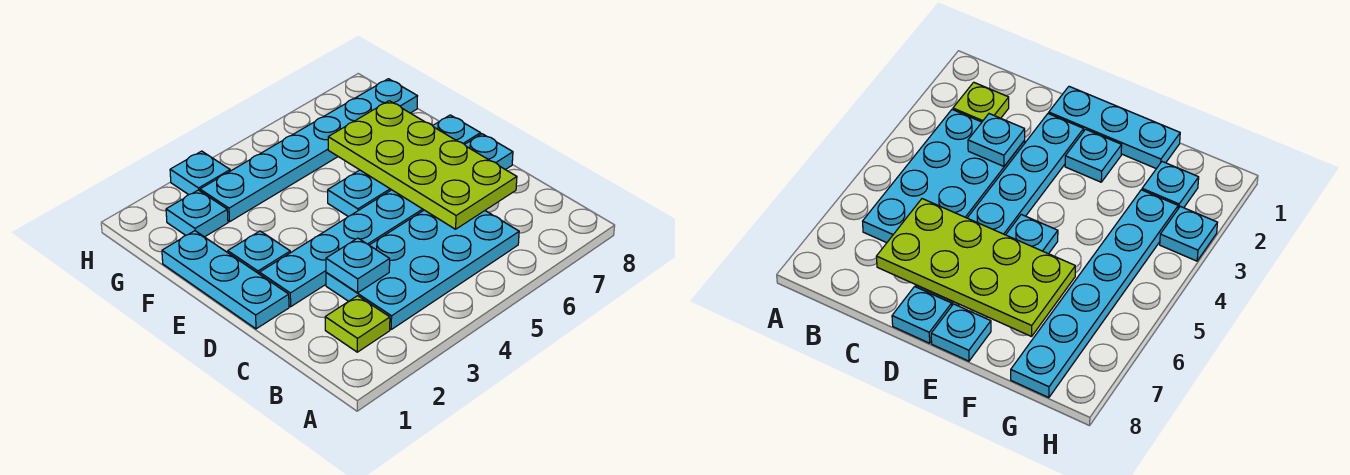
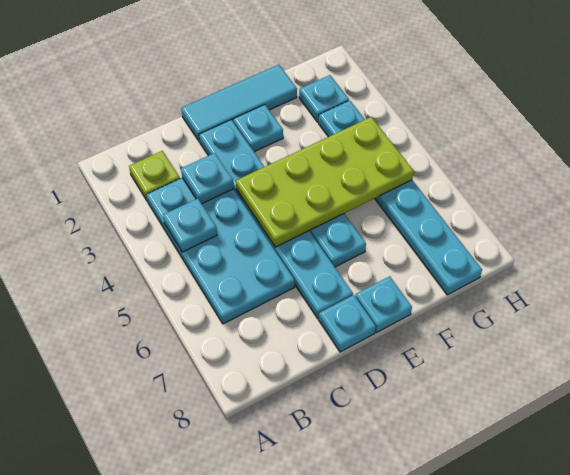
lime plate C6:F7 level 2 -> lime plate D4:G5 level 2
cyan plate D1:F1 level 1 -> cyan tile D1:F1 level 1
cyan plate H3 level 1 -> cyan plate B4 level 2

